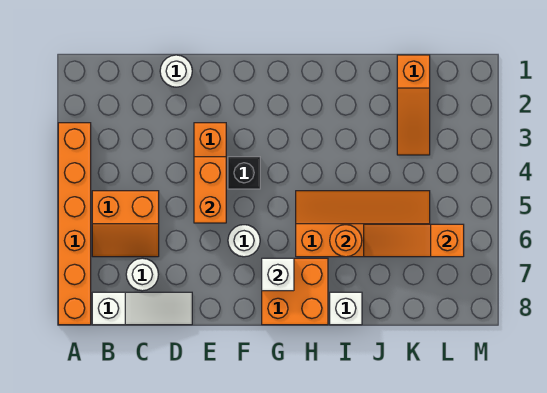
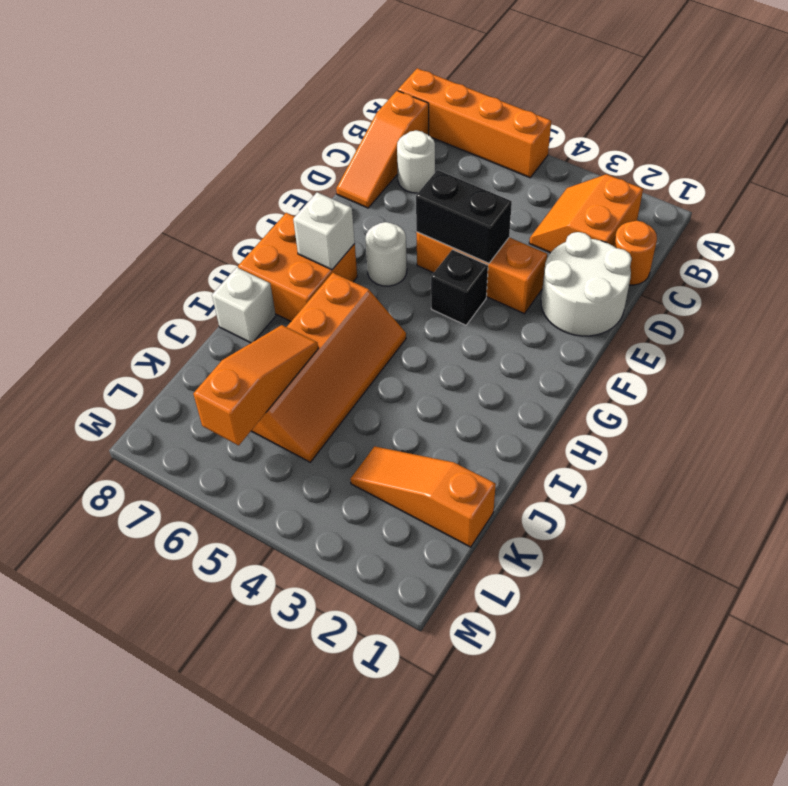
orange brick A3:A8 level 1 -> orange brick A5:A8 level 1
orange slope B5:C6 level 1 top 5 -> orange slope B2:C3 level 1 top 2
white slope B8:D8 level 1 top B -> orange slope B8:D8 level 1 top B
white round brick D1 level 1 -> white round brick D1:E2 level 1
orange brick E4:E5 level 2 -> black brick E4:E5 level 2
orange round brick I6 level 2 -> orange round brick C1 level 1

